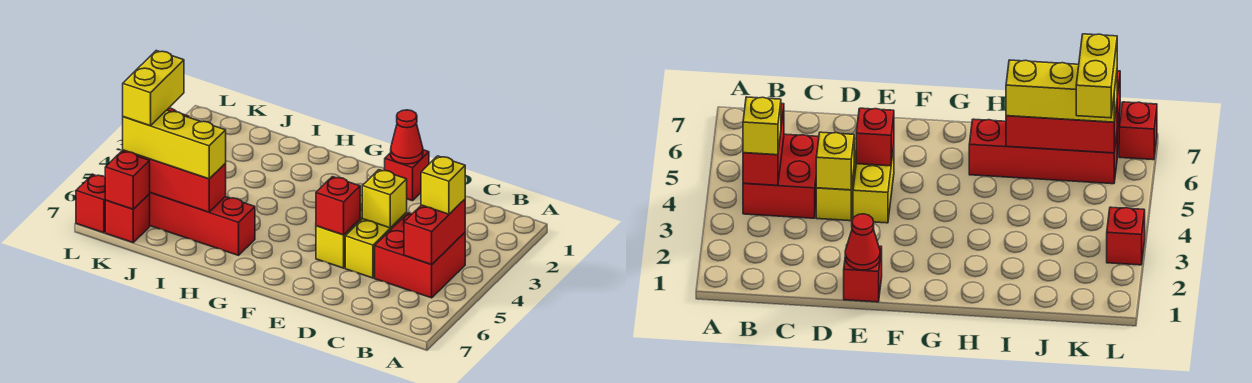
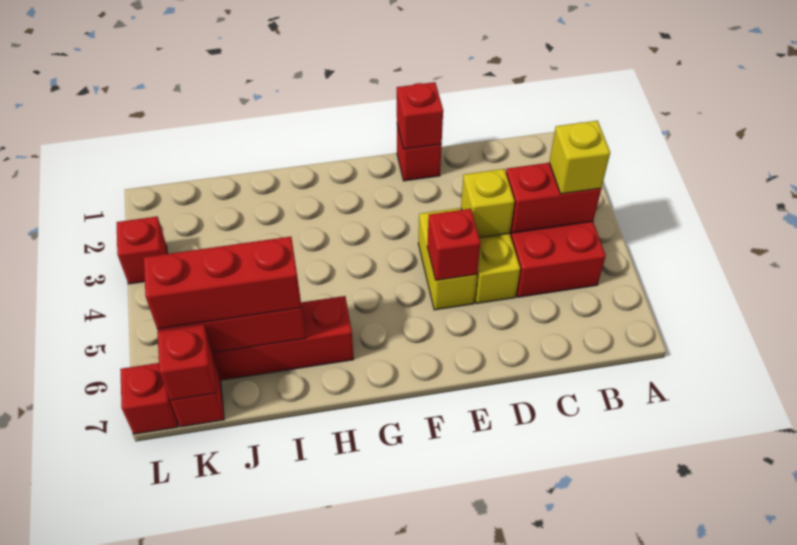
red brick B4:B5 level 2 -> red brick B4:C4 level 2
red cone E1 level 2 -> red brick E1 level 2
yellow brick I6:K6 level 3 -> red brick I6:K6 level 3
yellow brick K5:K6 level 4 -> none

